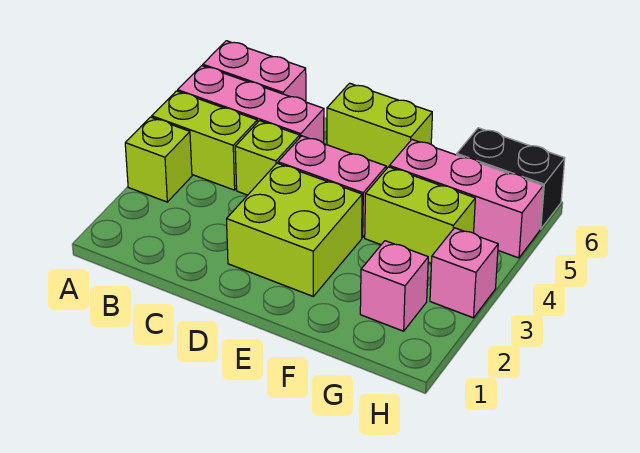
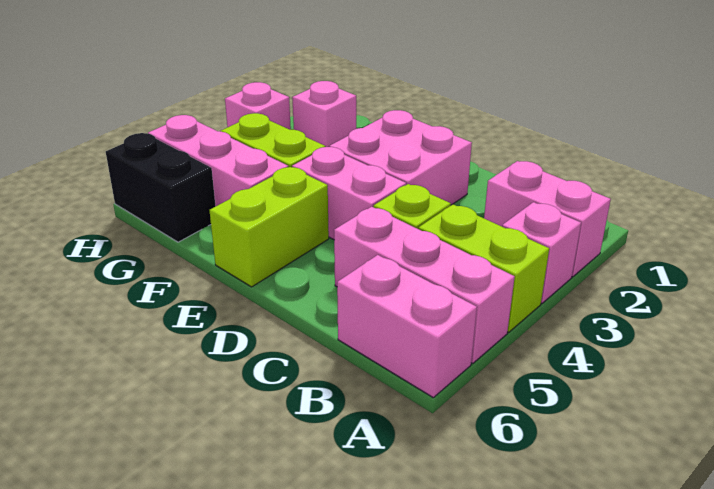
none -> pink brick A2:B2 level 1
lime brick A3 level 1 -> pink brick A3 level 1
lime brick D2:E3 level 1 -> pink brick D2:E3 level 1
lime brick D6:E6 level 1 -> lime brick E5:E6 level 1

